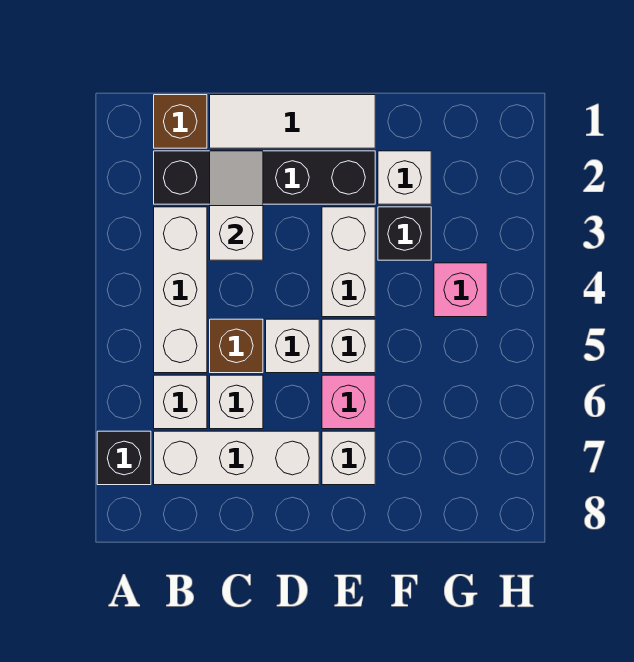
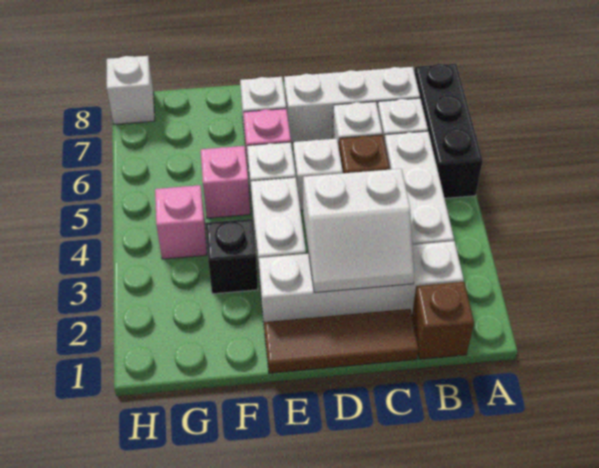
black brick A7 level 1 -> black brick A5:A7 level 1
black brick B2:E2 level 1 -> white brick B2:E2 level 1
white tile C1:E1 level 1 -> brown tile C1:E1 level 1
white slope C2:C3 level 2 top 3 -> white slope C2:D3 level 2 top 3
white brick F2 level 1 -> white brick H8 level 1
none -> pink brick F5 level 1

